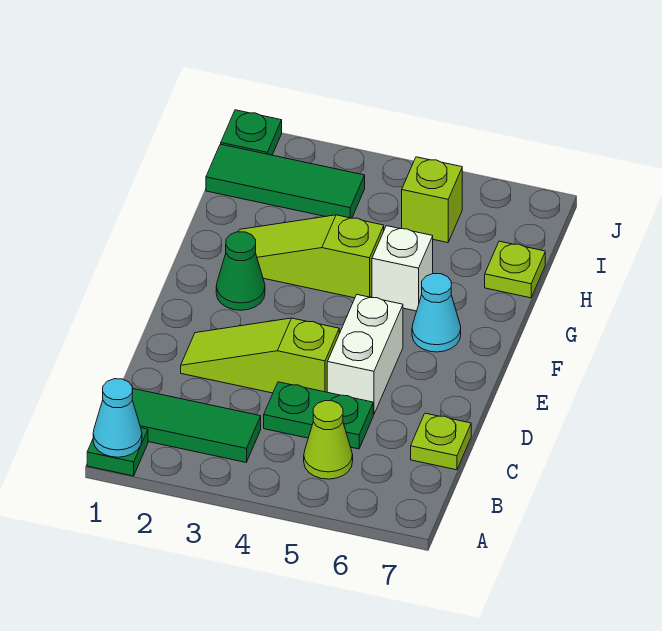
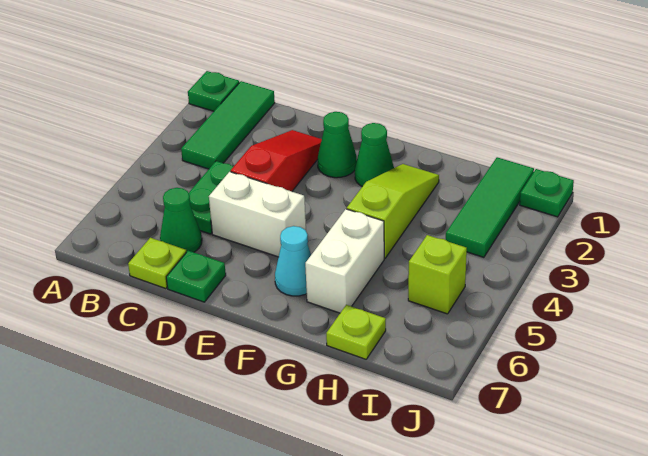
cyan cone A1 level 2 -> none
lime cone B5 level 1 -> none
none -> green cone C6 level 1
lime slope D2:D4 level 1 top 4 -> red slope D2:D4 level 1 top 4
none -> green plate D7 level 1
none -> green cone E2 level 1
white brick G5 level 1 -> white brick G5:G6 level 1

